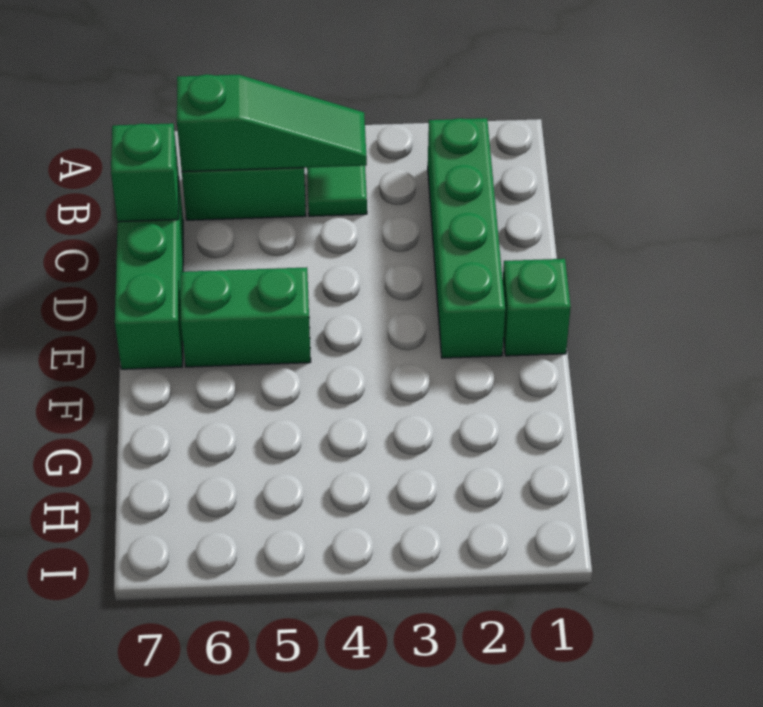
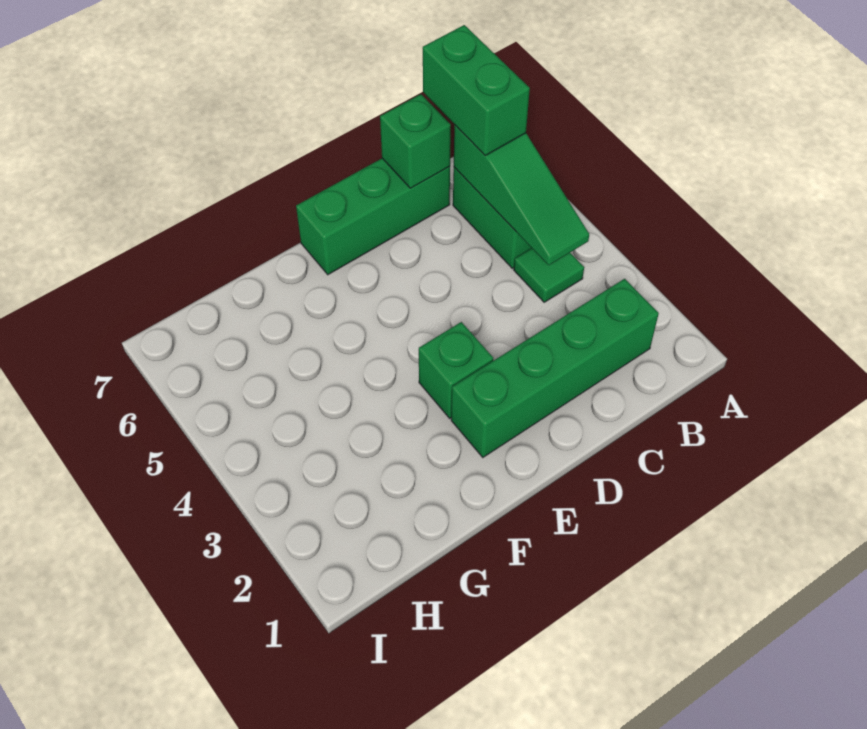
green brick E1 level 1 -> green brick E3 level 1
green brick E5:E6 level 1 -> green brick B6:B7 level 3

